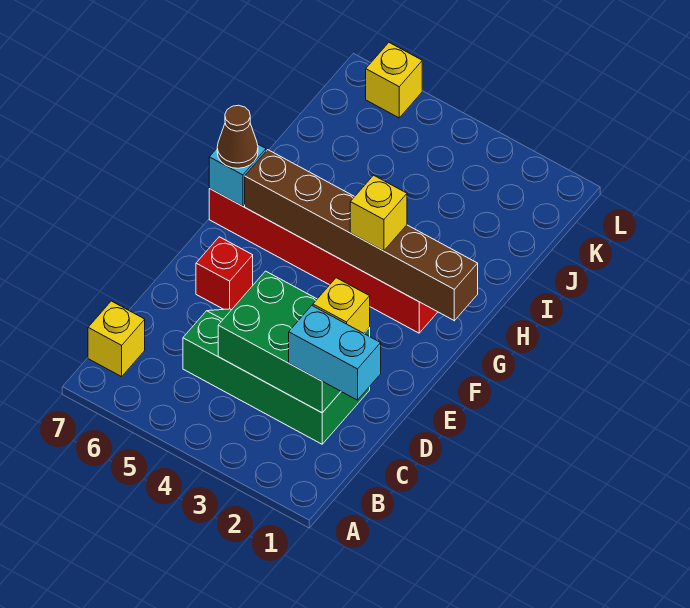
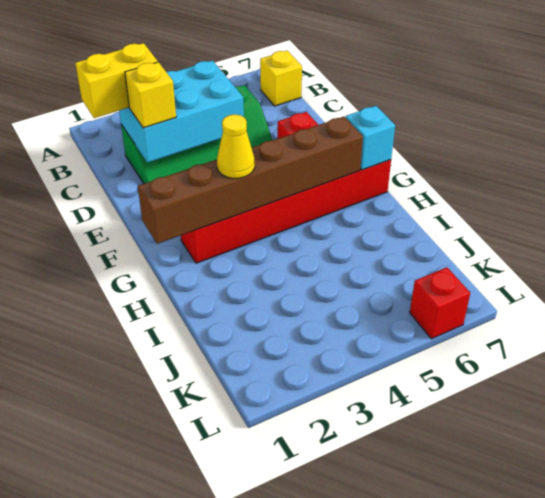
cyan brick C1:C2 level 3 -> yellow brick C1:C2 level 3
green brick C2:D4 level 2 -> cyan brick C2:D4 level 2
yellow brick G3 level 3 -> yellow cone G3 level 3
brown cone G7 level 3 -> none
yellow brick L6 level 1 -> red brick L6 level 1

